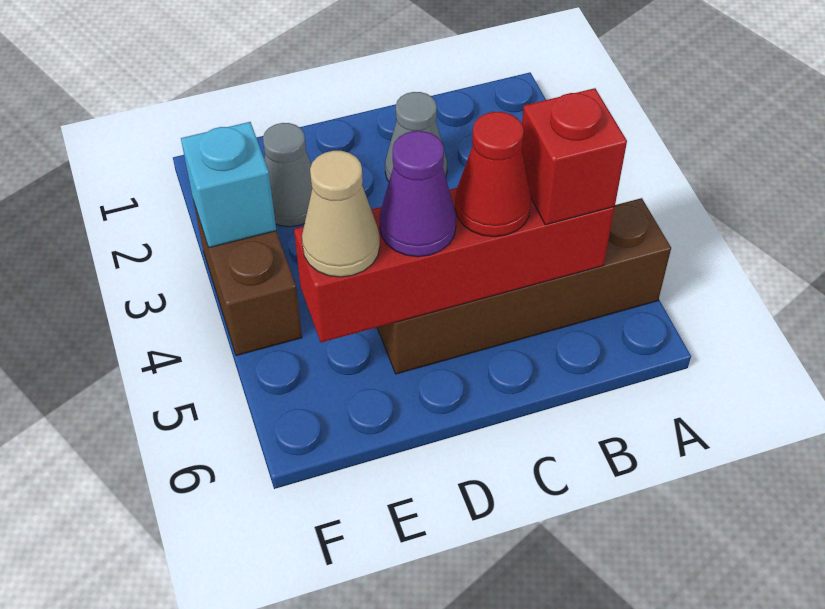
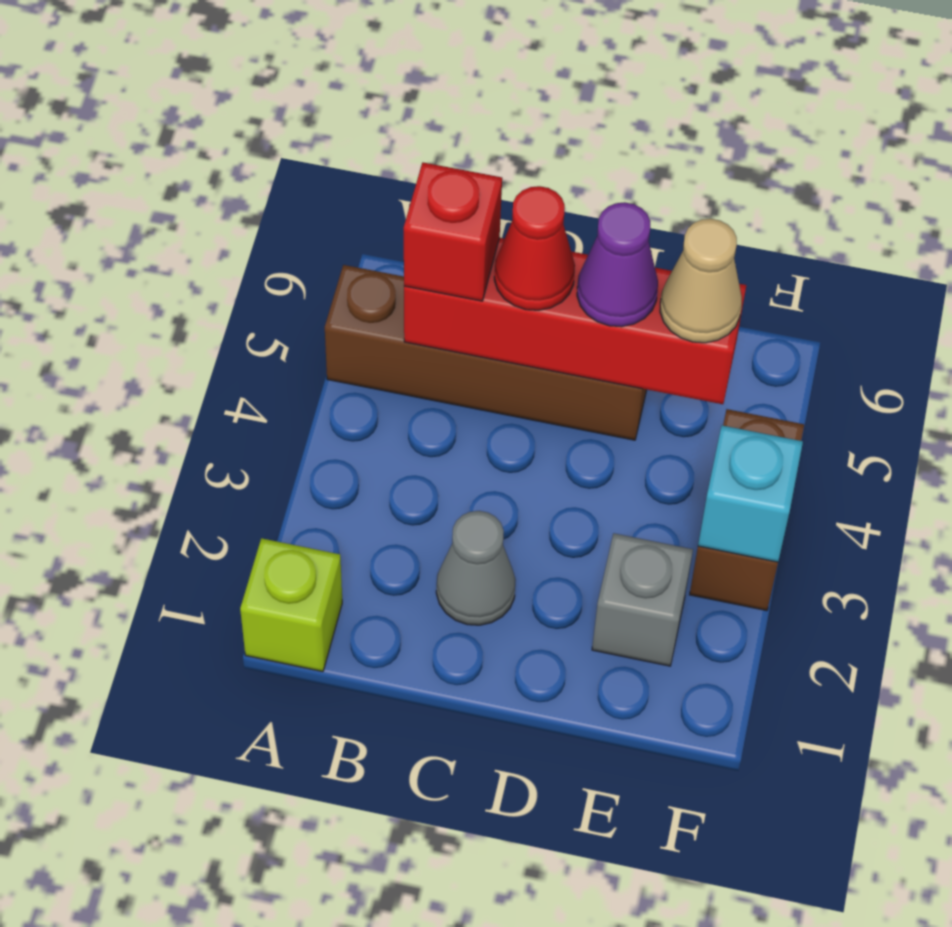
none -> lime brick A1 level 1
grey cone E2 level 1 -> grey brick E2 level 1

